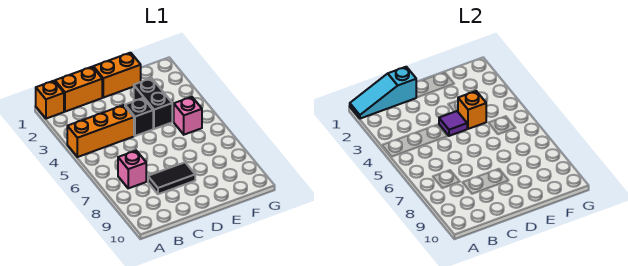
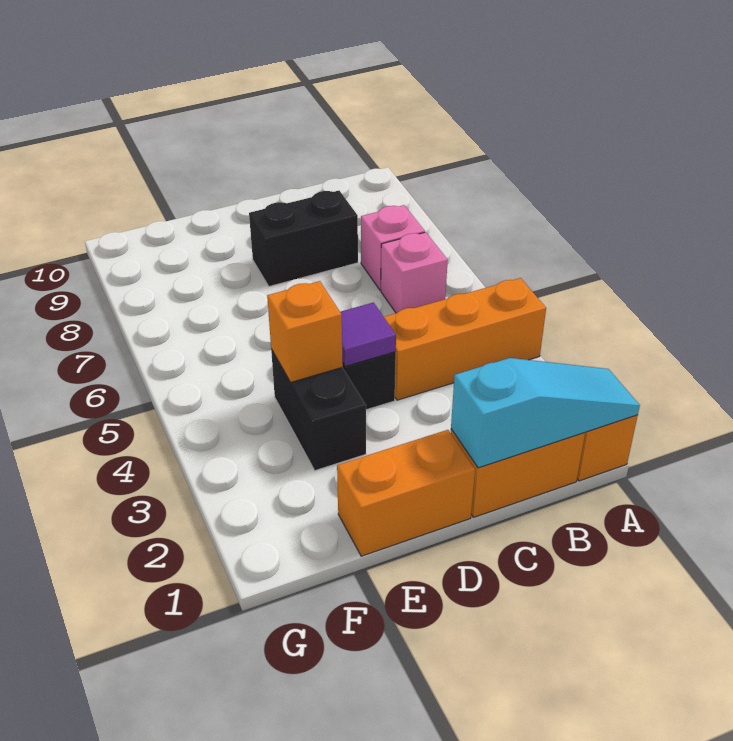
black tile C8:D8 level 1 -> black brick C8:D8 level 1
pink brick F5 level 1 -> pink brick B6 level 1

